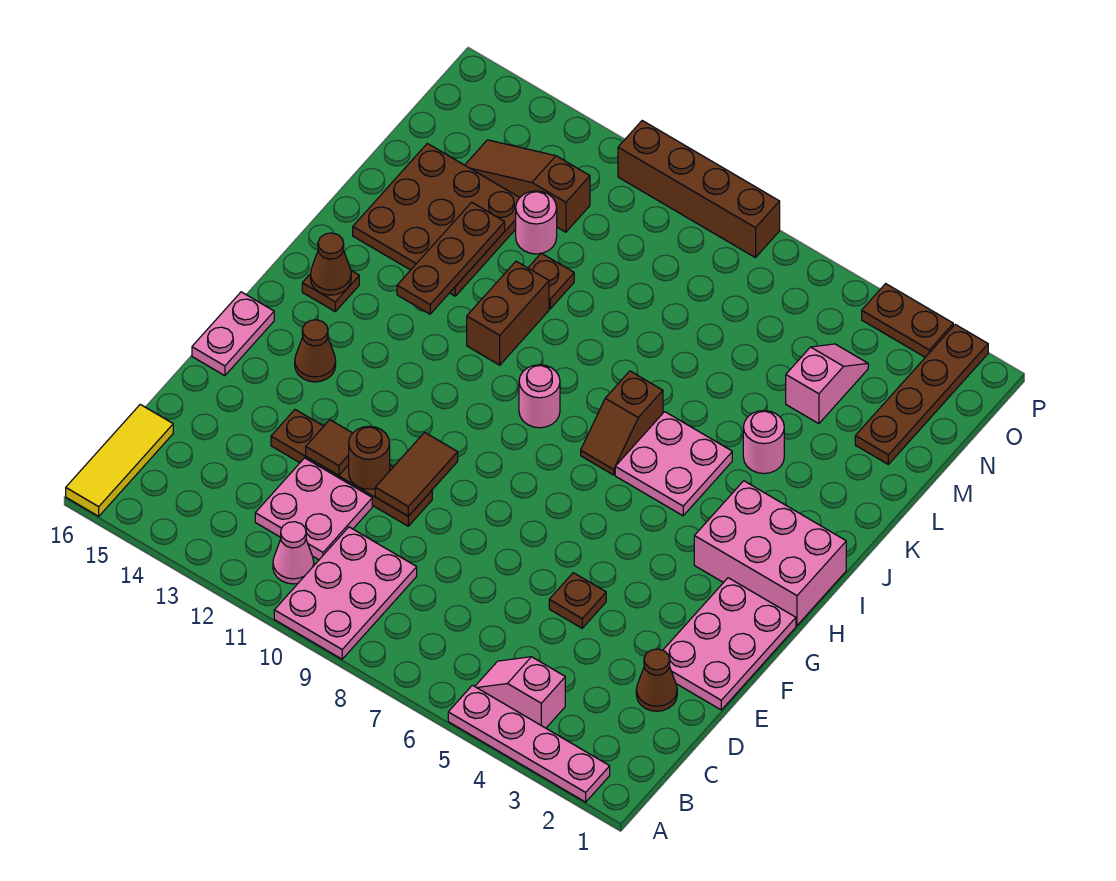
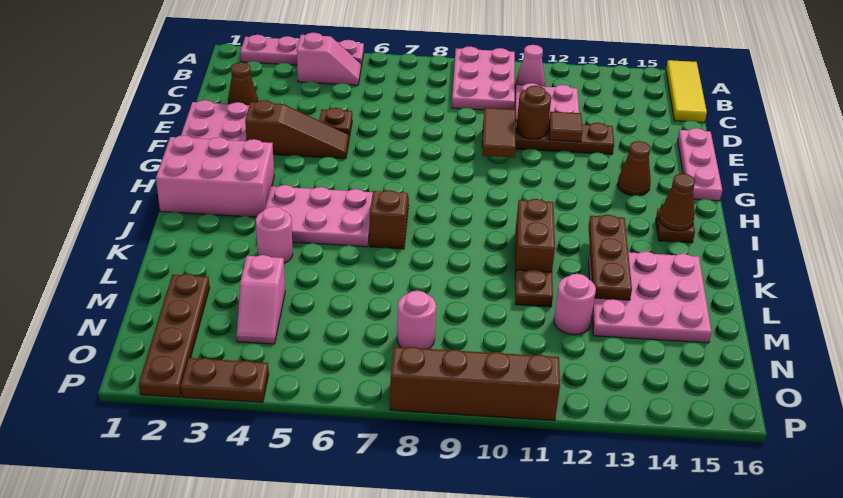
pink plate F16:G16 level 1 -> pink plate E16:G16 level 1
pink plate I5:J6 level 1 -> pink plate I4:J6 level 1
pink round brick I9 level 1 -> pink round brick N8 level 1
brown plate K13:M15 level 1 -> pink plate K13:M15 level 1
brown slope N12:N14 level 1 top 12 -> brown slope F3:F5 level 1 top 3

